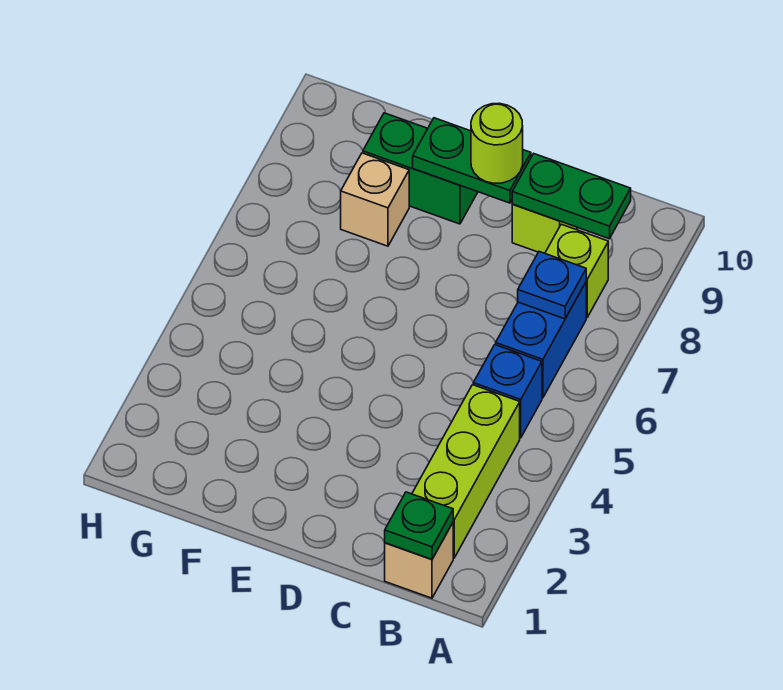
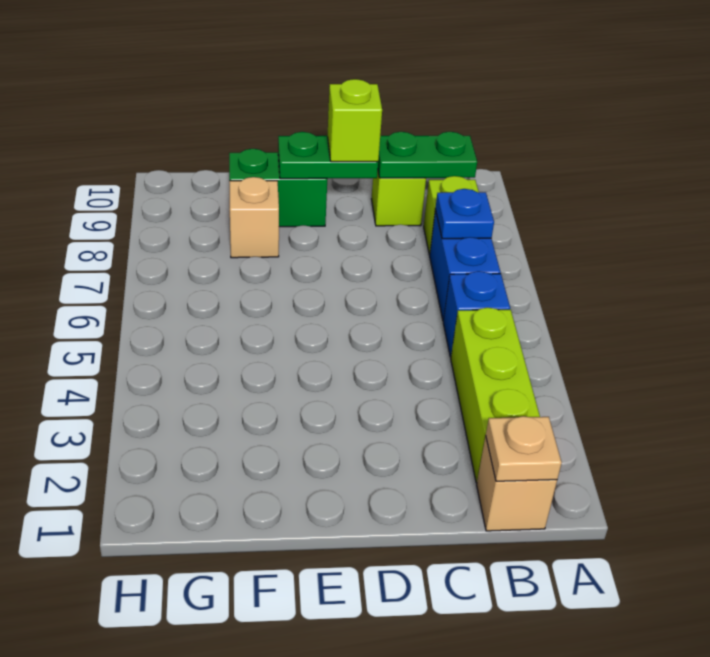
green plate B1 level 2 -> tan plate B1 level 2
lime round brick D9 level 3 -> lime brick D9 level 3

